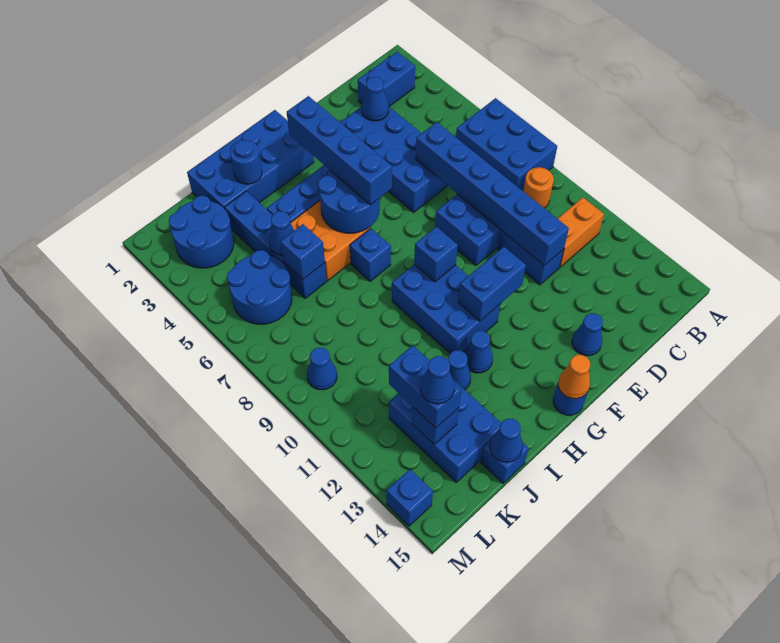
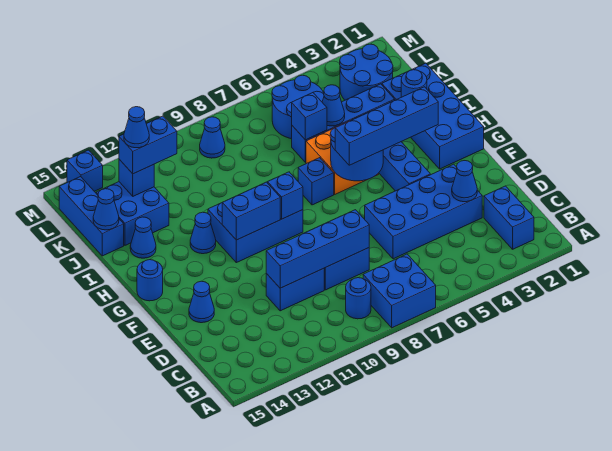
blue brick A6:B8 level 1 -> blue brick A7:B8 level 1
orange round brick B9 level 1 -> blue round brick B9 level 1
orange brick B11:C11 level 1 -> none
blue brick D6:D11 level 2 -> blue brick D8:D11 level 2
blue brick F11:G11 level 2 -> blue brick G10:G11 level 2
orange cone G15 level 2 -> none
blue cone I12 level 1 -> blue cone I14 level 1
blue brick J12:K14 level 1 -> blue brick J13:K14 level 1
blue brick J15 level 1 -> blue brick J15:L15 level 1

